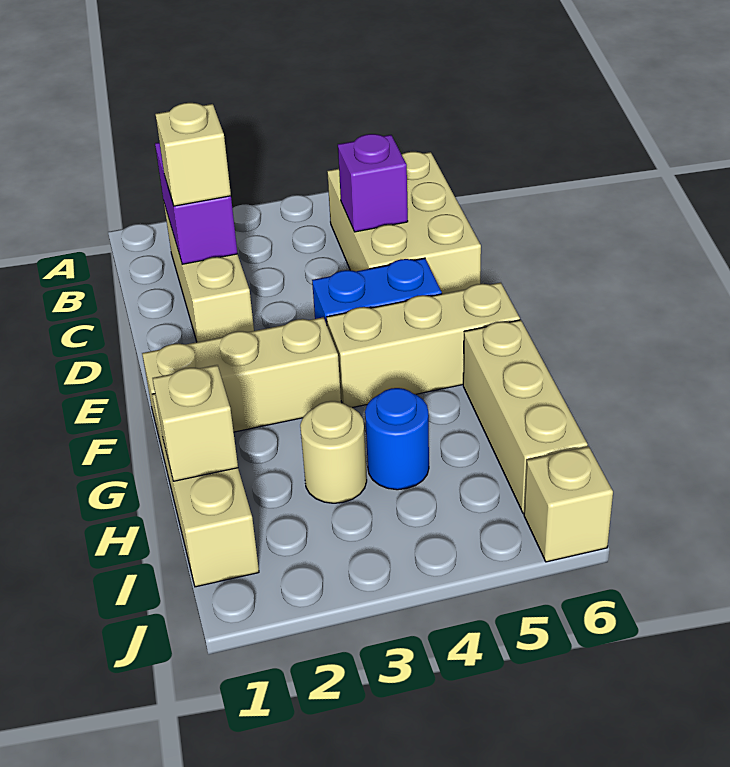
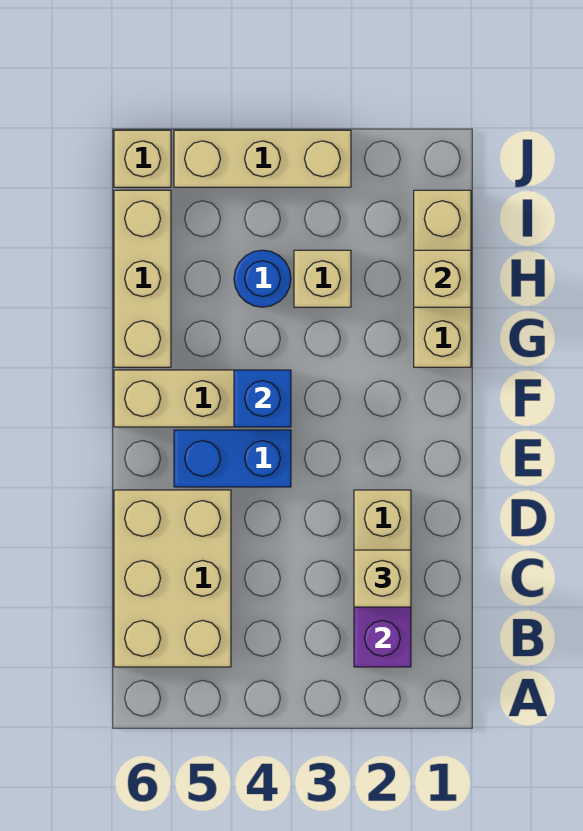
purple brick C5 level 2 -> none
tan brick F1:F3 level 1 -> tan brick J3:J5 level 1
none -> blue brick F4 level 2
tan round brick H3 level 1 -> tan brick H3 level 1

